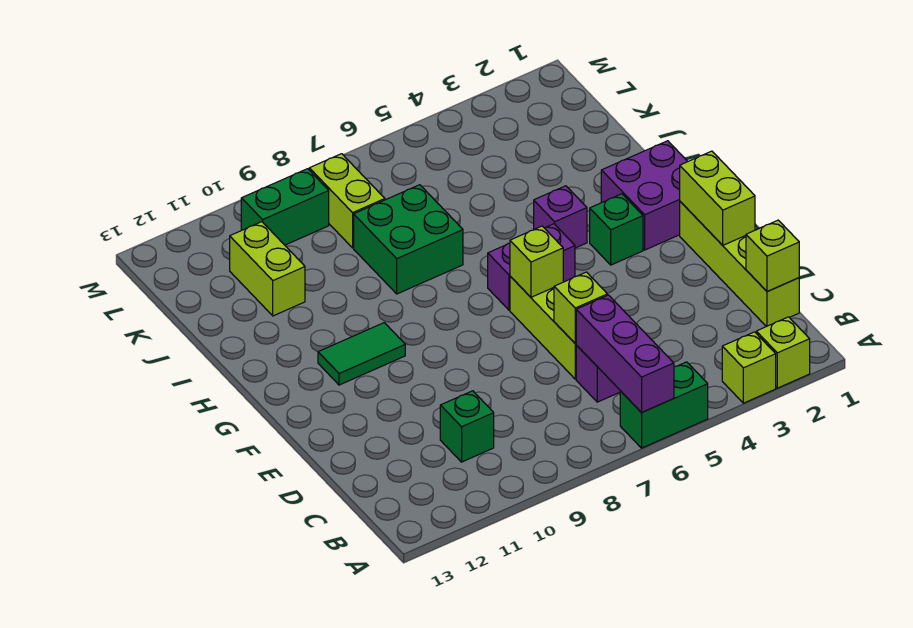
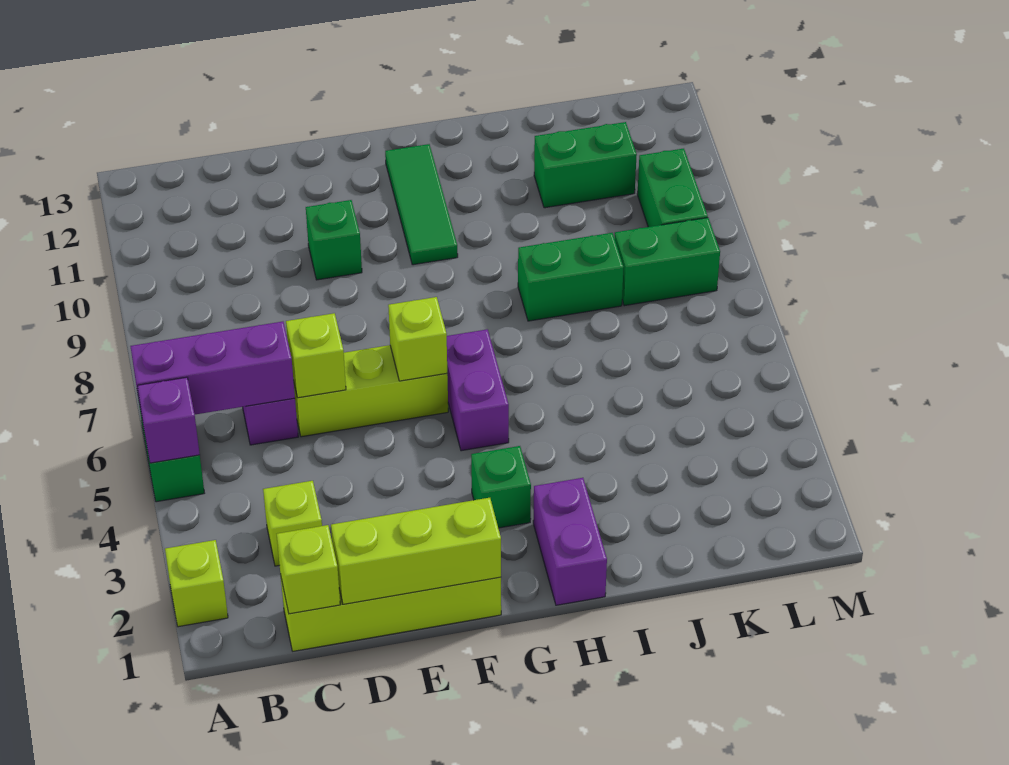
lime brick A3 level 1 -> lime brick C3 level 1
green brick C10 level 1 -> green brick E10 level 1
lime brick E1:F1 level 2 -> lime brick D1:F1 level 2
purple brick G1:H2 level 1 -> purple brick H1:H2 level 1
green tile G10:G11 level 1 -> green tile G10:G12 level 1
purple brick H4 level 1 -> purple brick A5 level 2
green brick I7:J8 level 1 -> green brick I8:J8 level 1
lime brick J11:K11 level 1 -> green brick J11:K11 level 1
lime brick K8:L8 level 1 -> green brick K8:L8 level 1

